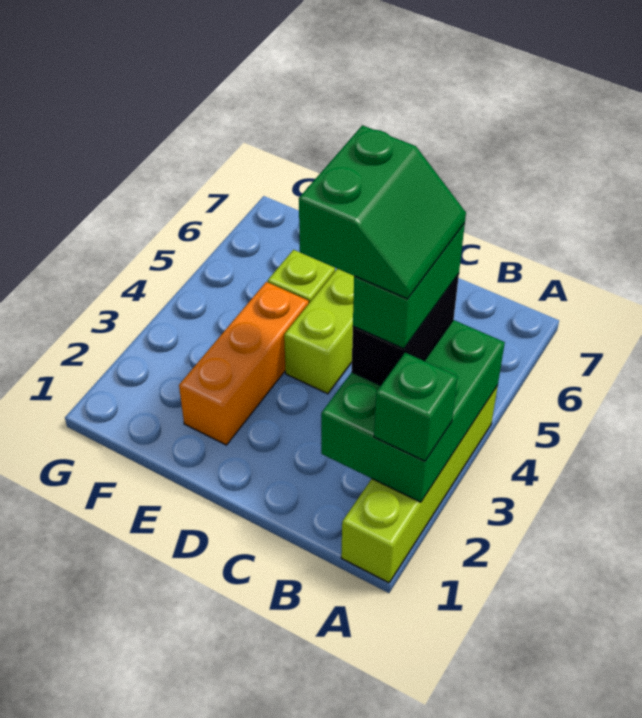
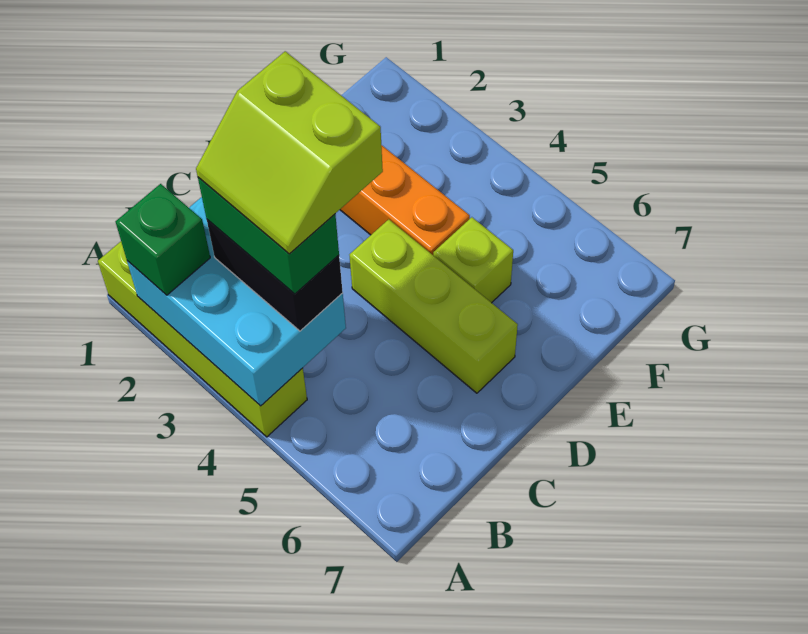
green brick A2:B4 level 2 -> cyan brick A2:B4 level 2
green slope B3:C4 level 5 top C -> lime slope B3:C4 level 5 top C

